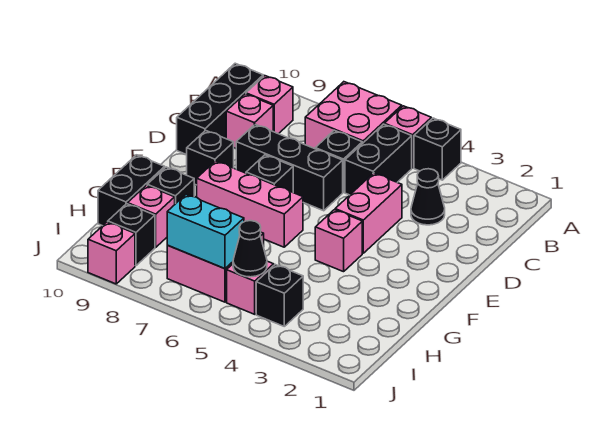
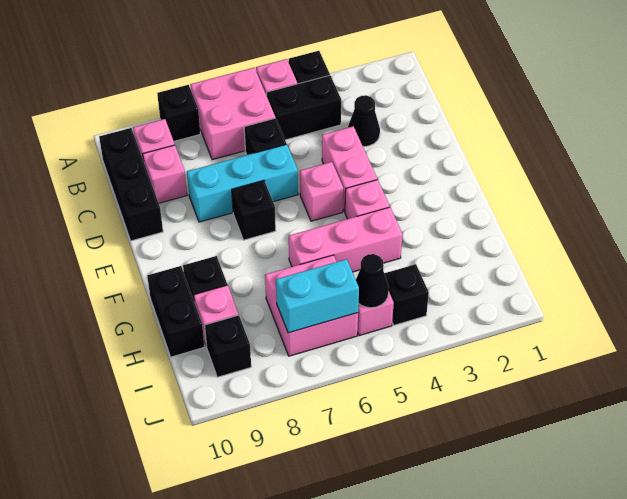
black brick B5:C5 level 1 -> black brick B4:B5 level 1
black brick D6:D8 level 1 -> cyan brick D6:D8 level 1
black brick E9 level 1 -> black brick A8 level 1
pink brick F6:F8 level 1 -> pink brick G4:G6 level 1
pink brick J9 level 1 -> pink brick E5 level 1

